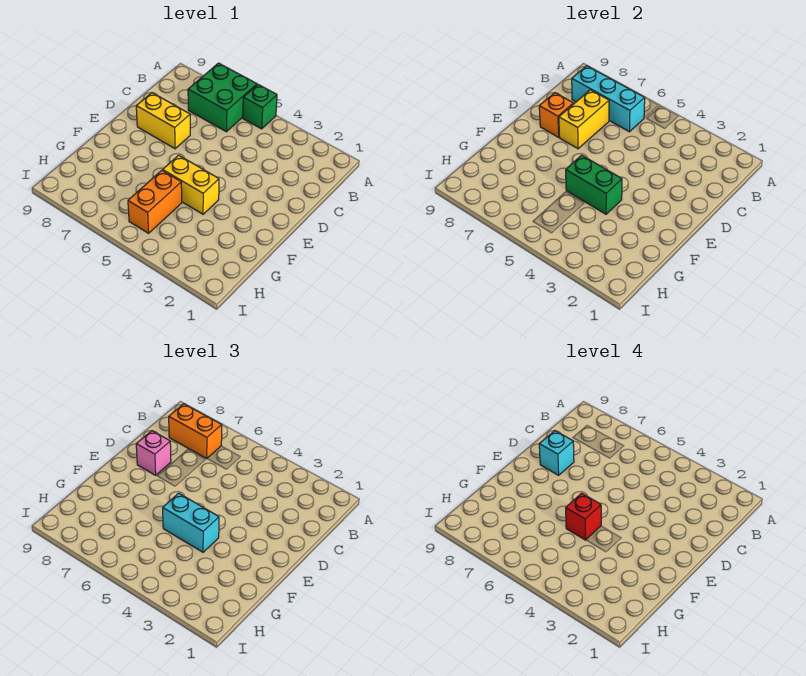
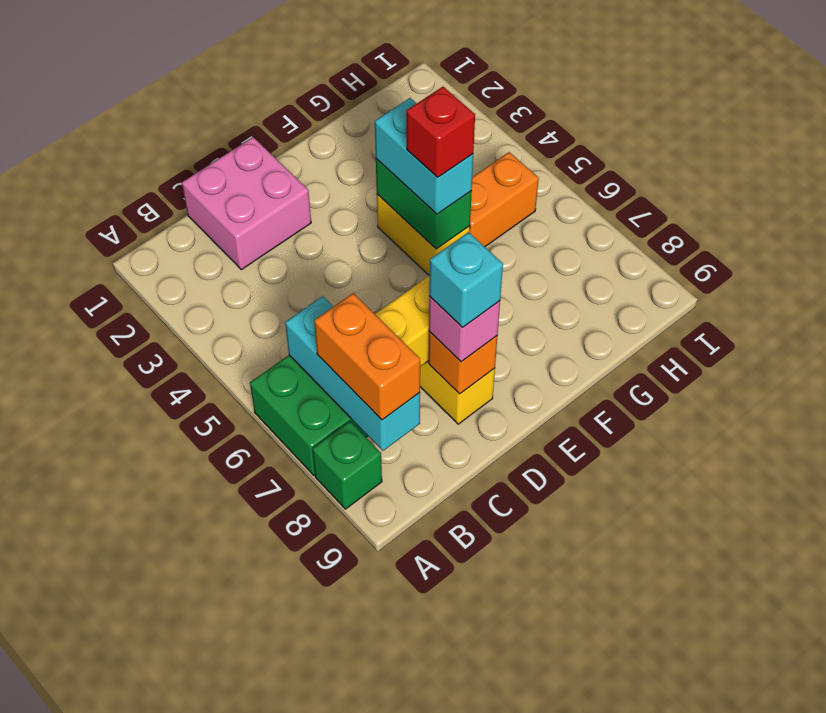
green brick A5 level 1 -> green brick A8 level 1
none -> pink brick C1:D2 level 1

